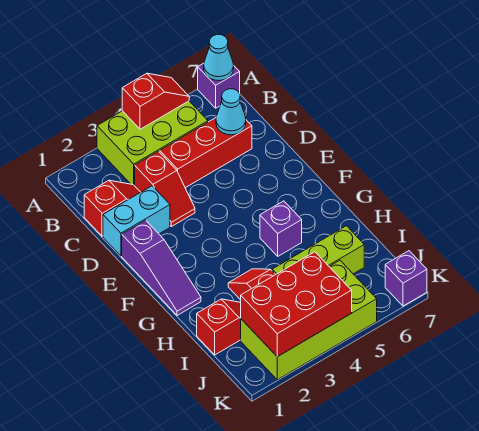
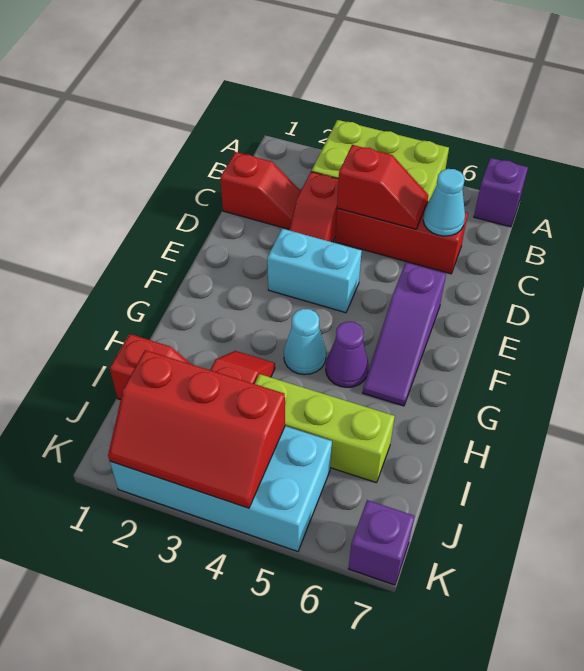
red slope A4:A5 level 2 top 4 -> red slope C4:C5 level 2 top 4
cyan cone A7 level 2 -> cyan cone G4 level 1
cyan brick D1:D2 level 1 -> cyan brick E3:E4 level 1
purple slope E1:G1 level 1 top E -> purple slope E6:G6 level 1 top E
purple brick G5 level 1 -> purple cone G5 level 1
lime brick J2:K5 level 1 -> cyan brick J2:K5 level 1
red brick J2:K4 level 2 -> red slope J2:K4 level 2 top J

